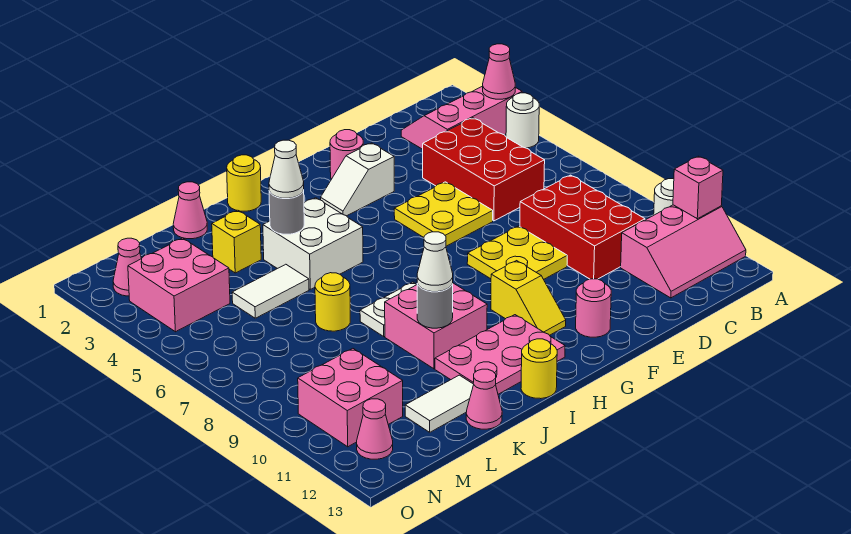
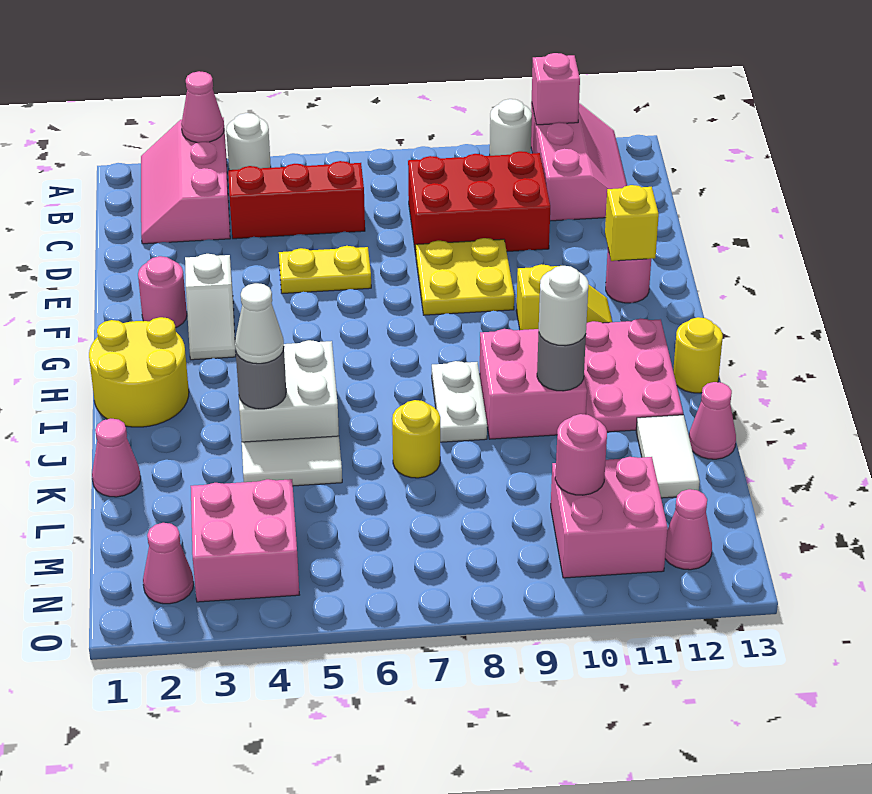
red brick C4:D6 level 1 -> red brick C4:C6 level 1
yellow plate E5:F6 level 1 -> yellow plate E5:E6 level 1
yellow round brick I1 level 1 -> yellow round brick H1:I2 level 1
white cone J10 level 3 -> white round brick J10 level 3
yellow brick K3 level 1 -> yellow brick F12 level 2
white tile K5:L5 level 1 -> white tile K4:K5 level 1
none -> pink round brick M10 level 2

